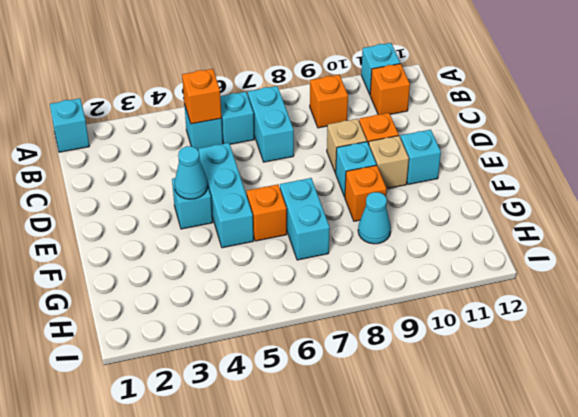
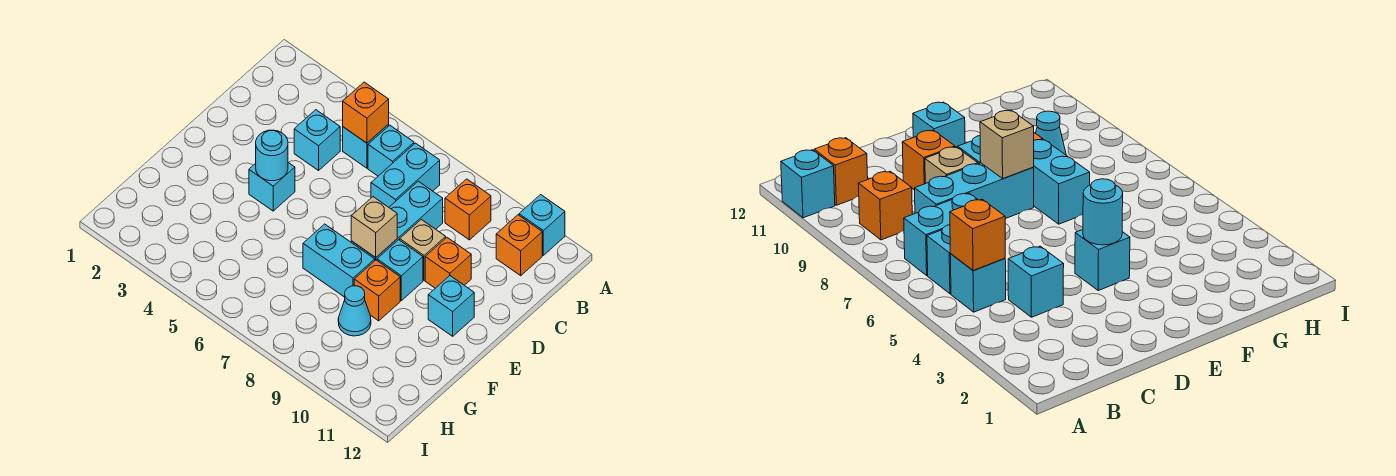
cyan brick A1 level 1 -> cyan brick C4 level 1
cyan brick D5:F5 level 1 -> cyan brick C8:E8 level 1
cyan cone E4 level 2 -> cyan round brick E4 level 2
tan brick E10 level 1 -> tan brick E8 level 2
orange brick F6 level 1 -> none
cyan brick F7:G7 level 1 -> cyan brick F7:F8 level 1

